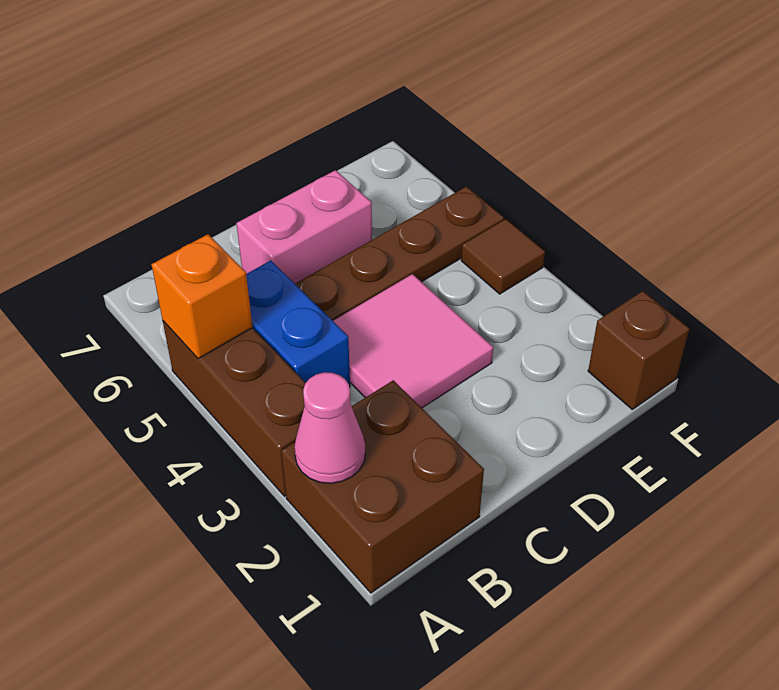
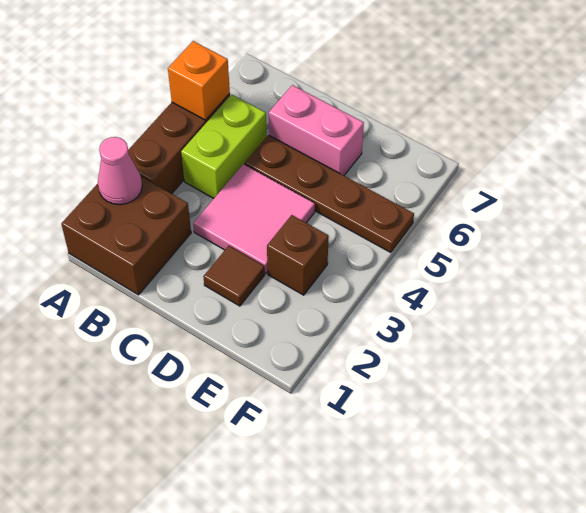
blue brick B4:B5 level 1 -> lime brick B4:B5 level 1
brown brick F1 level 1 -> brown brick E3 level 1
brown tile F4 level 1 -> brown tile D2 level 1

